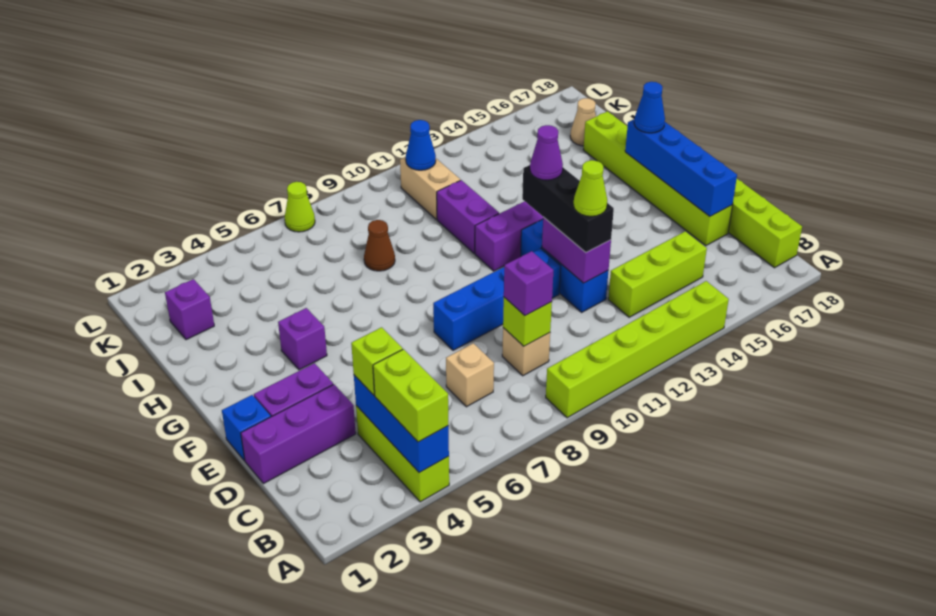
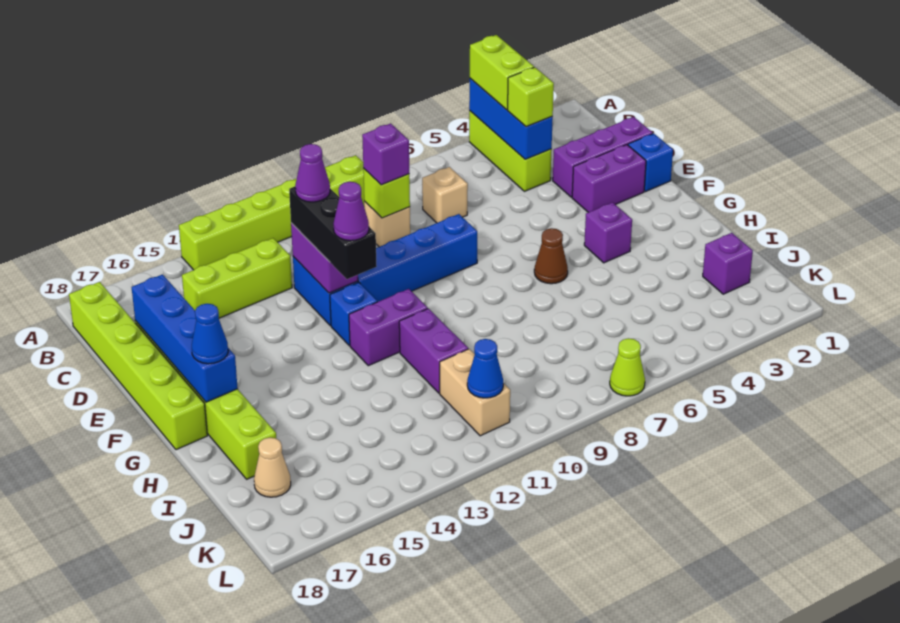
lime cone D12 level 4 -> purple cone D12 level 4
brown cone I8 level 1 -> brown cone G6 level 1

